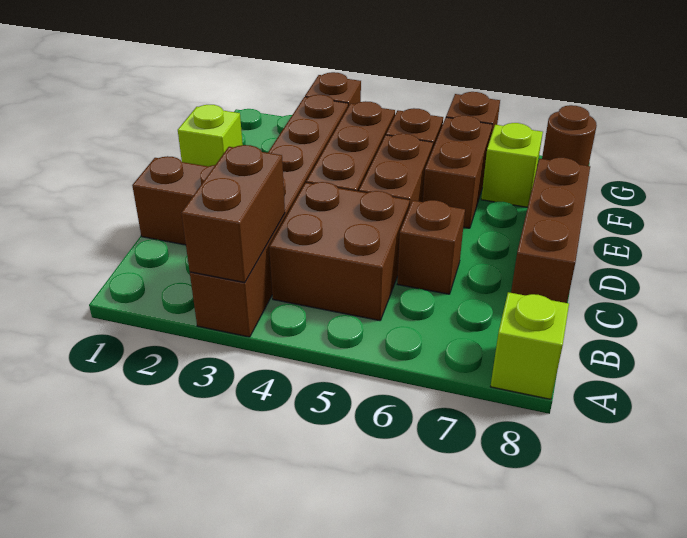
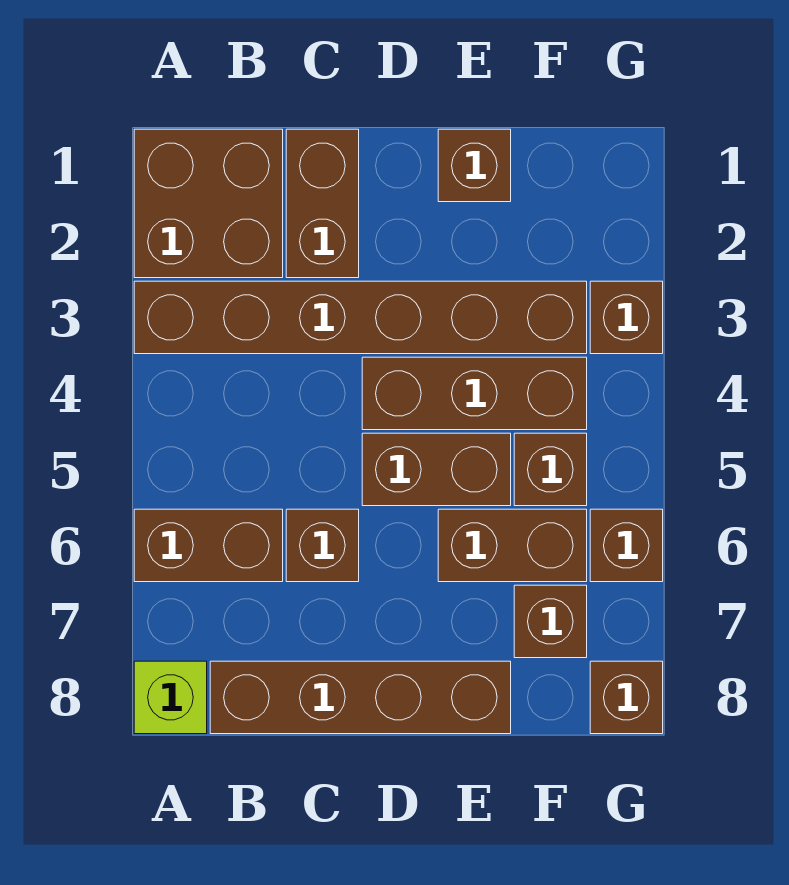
brown brick A3:B3 level 2 -> brown brick A6:B6 level 1
brown brick B4:C5 level 1 -> brown brick A1:B2 level 1
brown brick C8:E8 level 1 -> brown brick B8:E8 level 1
lime brick E1 level 1 -> brown brick E1 level 1
lime brick F7 level 1 -> brown brick F7 level 1
brown round brick G8 level 1 -> brown brick G8 level 1

